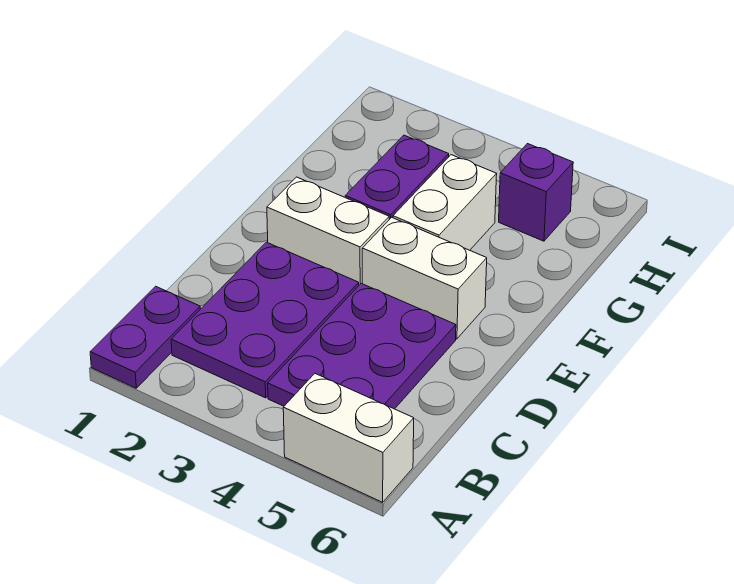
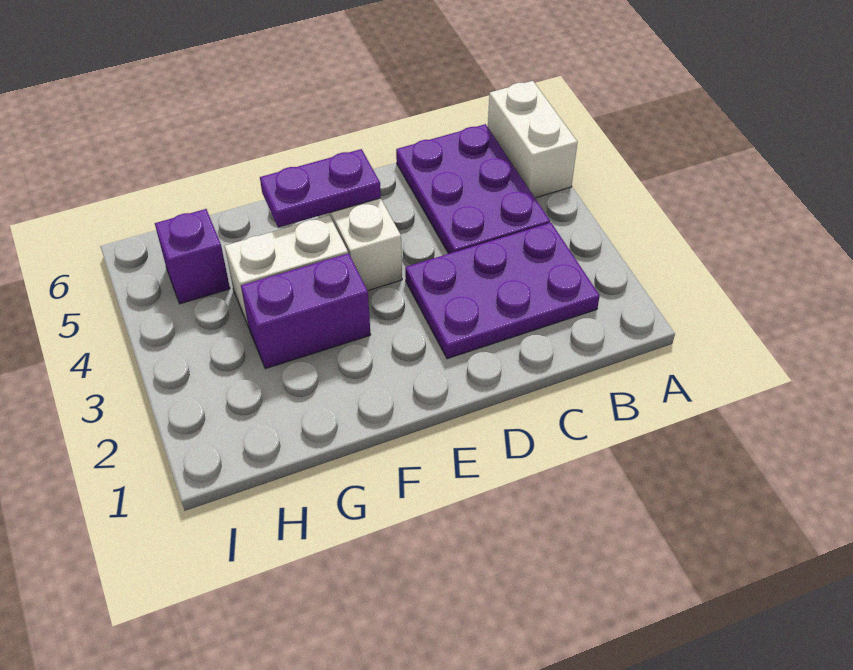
purple plate A1:B1 level 1 -> purple plate E5:F5 level 2
purple plate B4:D5 level 1 -> purple plate B4:C6 level 1
white brick E2:E3 level 1 -> none

